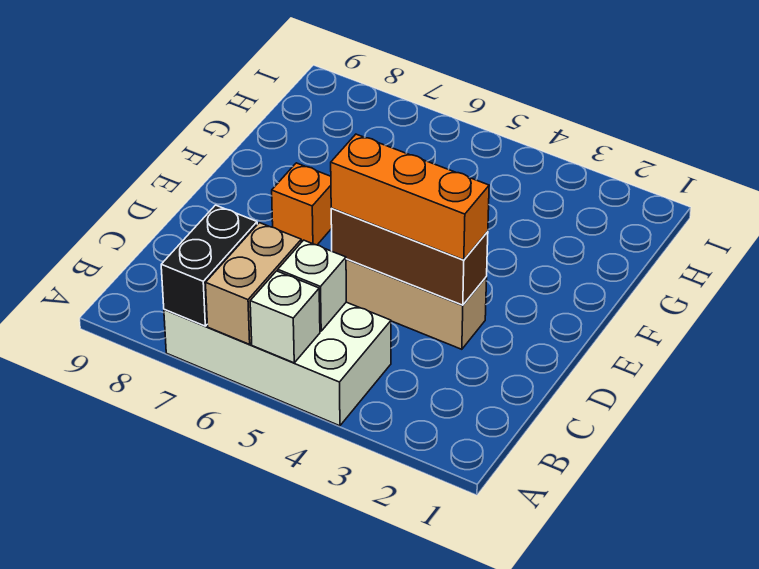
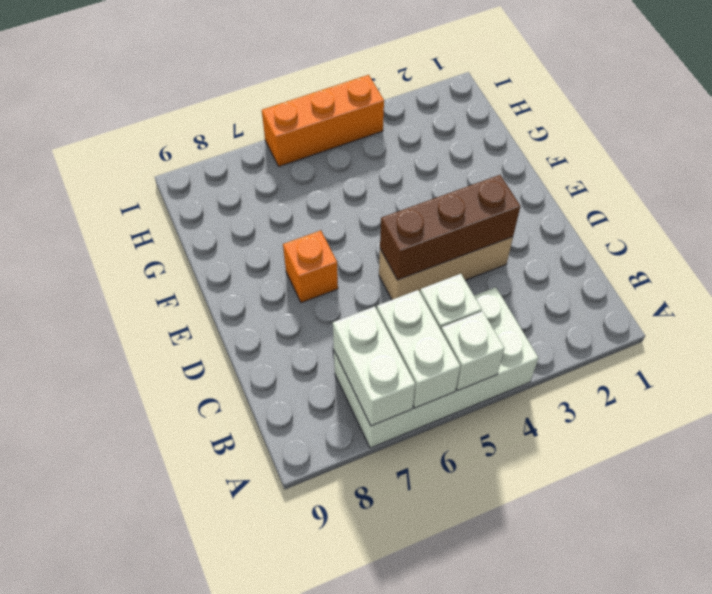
tan brick A6:B6 level 2 -> white brick A6:B6 level 2
black brick A7:B7 level 2 -> white brick A7:B7 level 2
orange brick D3:D5 level 3 -> orange brick I4:I6 level 1

